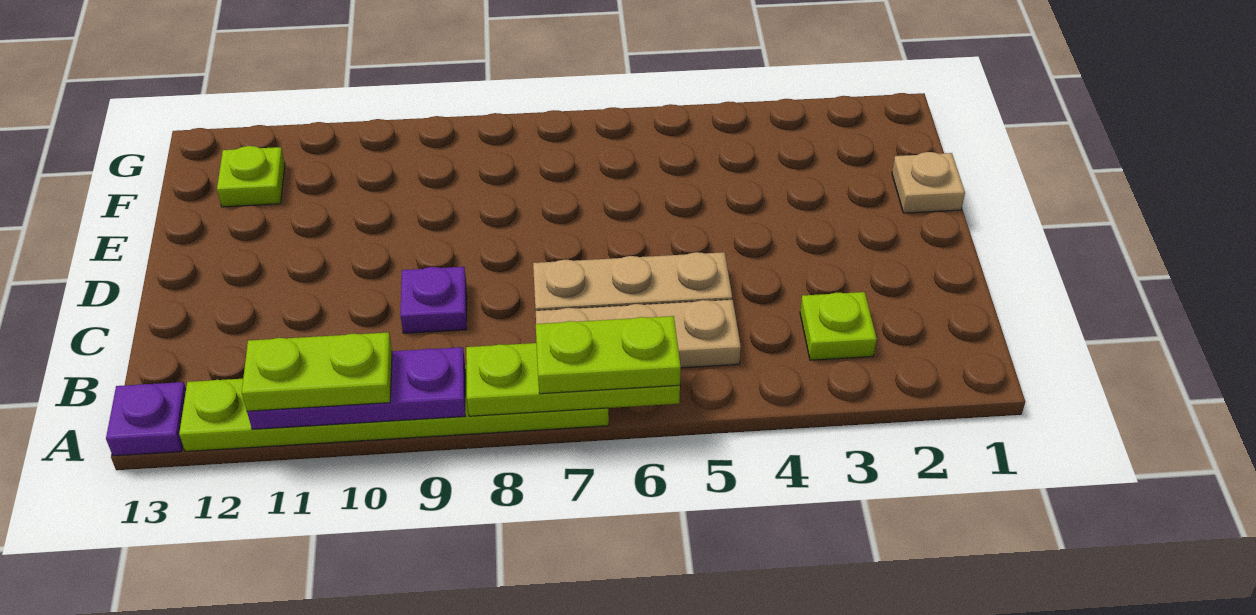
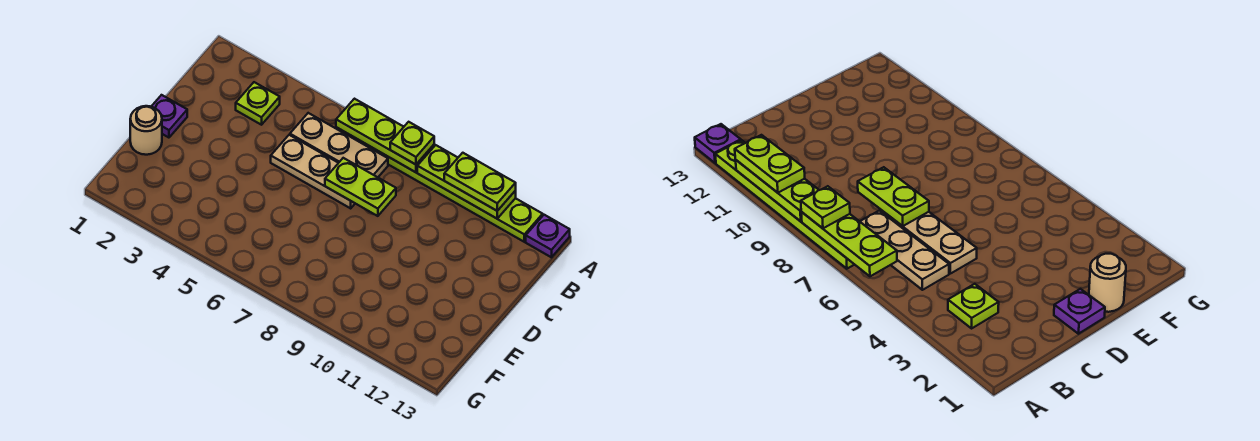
lime plate A6:A7 level 3 -> lime plate C7:C8 level 2
purple plate A9:A11 level 2 -> lime plate A9:A11 level 2
purple plate C9 level 1 -> purple plate D1 level 1
tan plate E1 level 1 -> tan round brick E1 level 1
lime plate F12 level 1 -> lime plate A8 level 3

